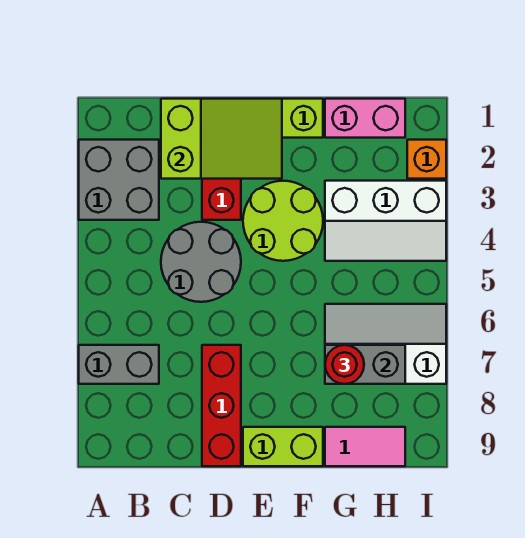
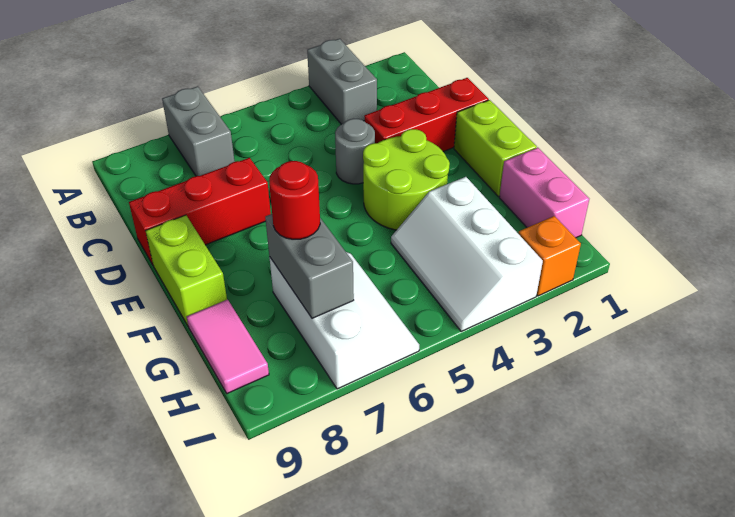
grey brick A2:B3 level 1 -> grey brick A3:B3 level 1
lime slope C1:E2 level 2 top C -> none
grey round brick C4:D5 level 1 -> grey round brick D4 level 1

